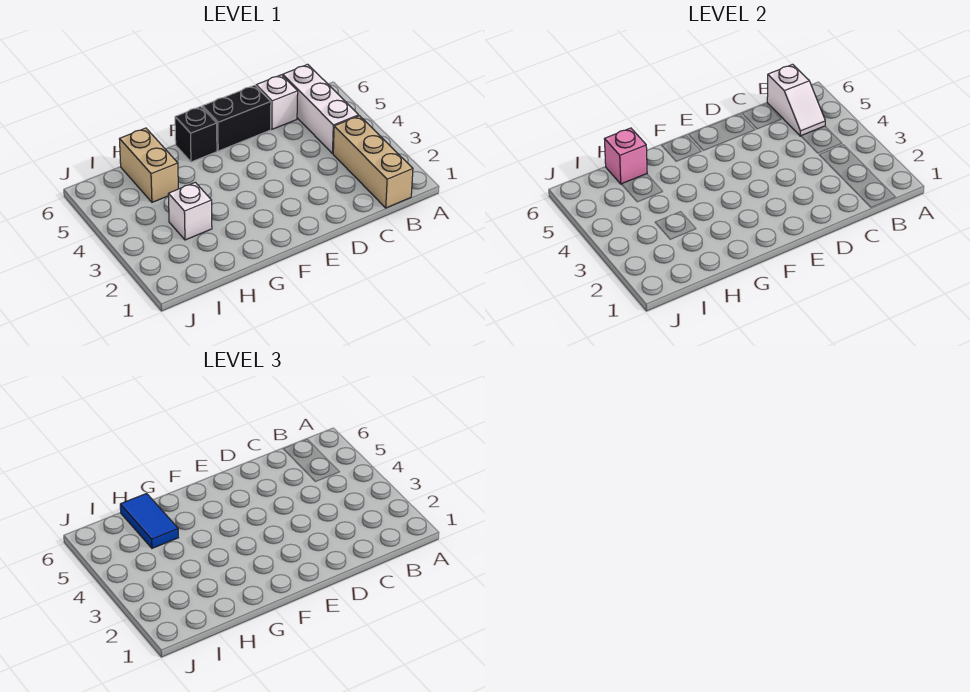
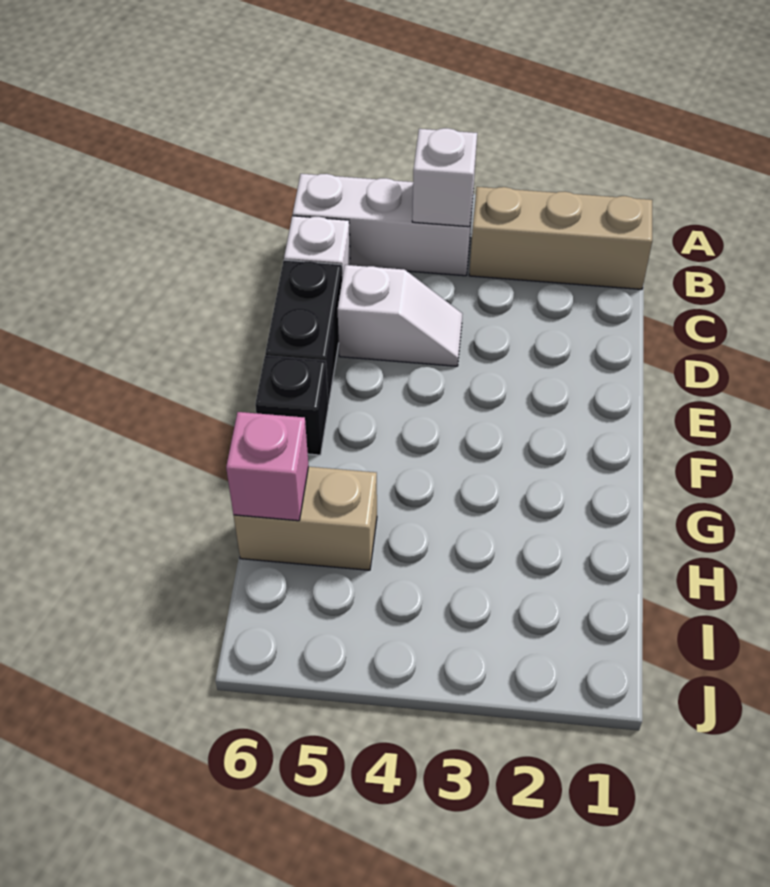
white slope B5:B6 level 2 top 6 -> white slope D4:D5 level 1 top 5
white brick H3 level 1 -> white brick B4 level 2
blue tile H5:H6 level 3 -> none

